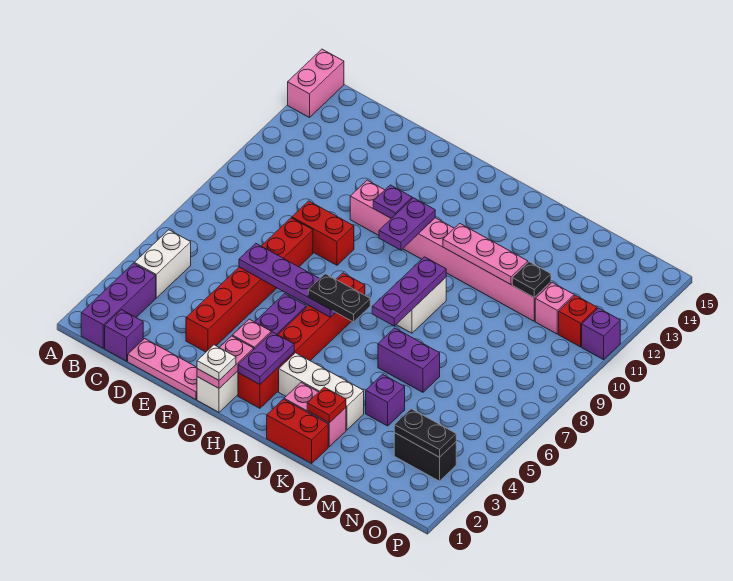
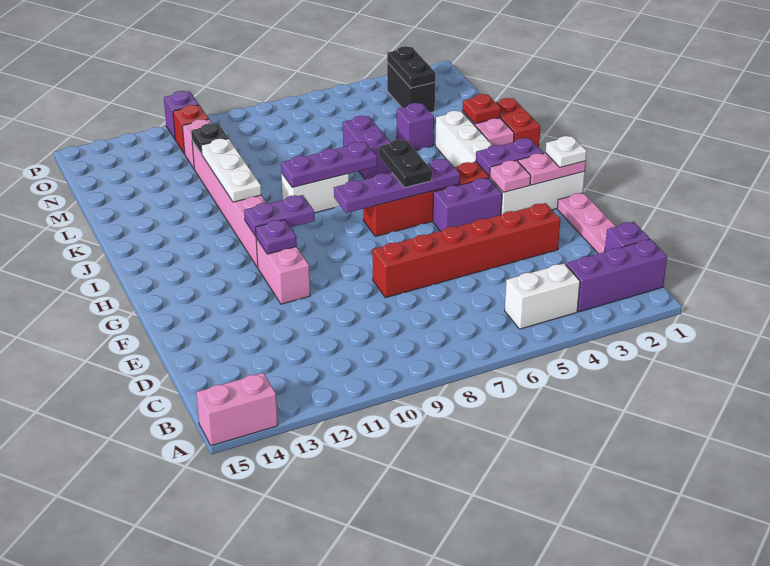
purple plate E6:H6 level 2 -> purple plate H5:H8 level 2
red brick E9:F9 level 1 -> none
pink plate J11:L11 level 2 -> white plate J11:L11 level 2

